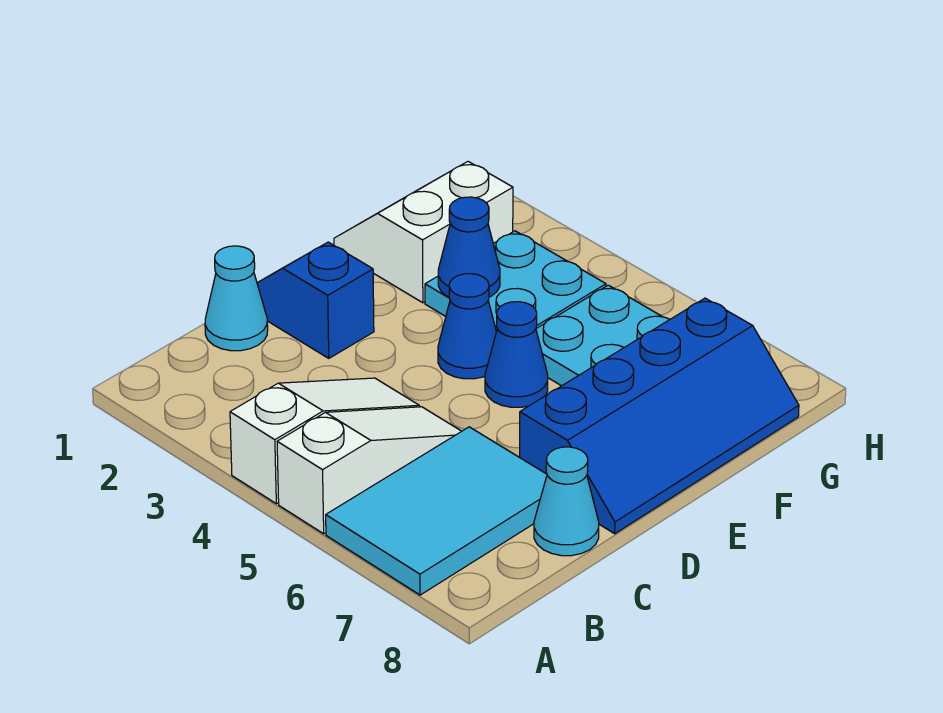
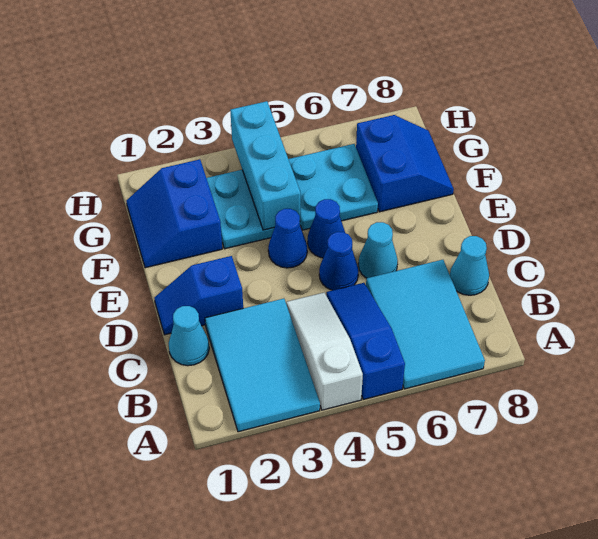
none -> cyan tile A2:C3 level 1
white slope A5:C5 level 1 top A -> blue slope A5:C5 level 1 top A
none -> cyan cone D6 level 1
blue slope D7:G8 level 1 top 7 -> blue slope F7:G8 level 1 top 7
white slope F1:G2 level 1 top 2 -> blue slope F1:G2 level 1 top 2
blue cone F3 level 2 -> blue cone D5 level 1
none -> cyan brick F4:H4 level 2

